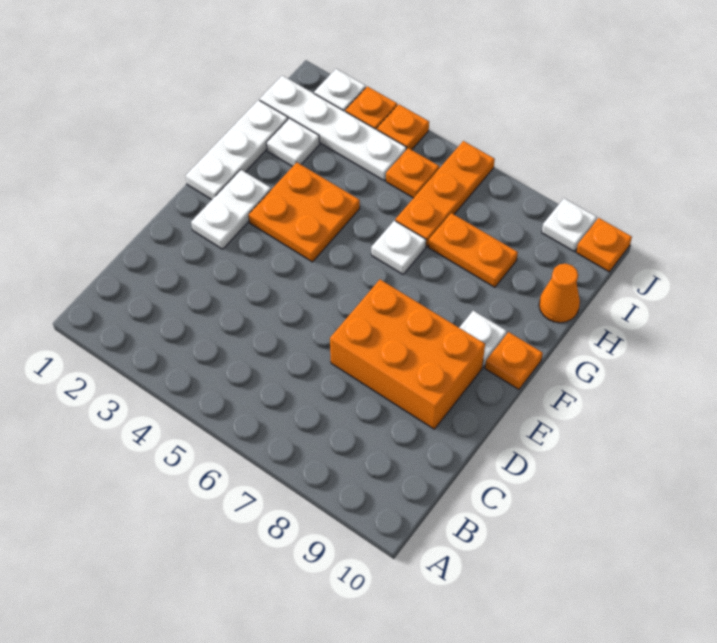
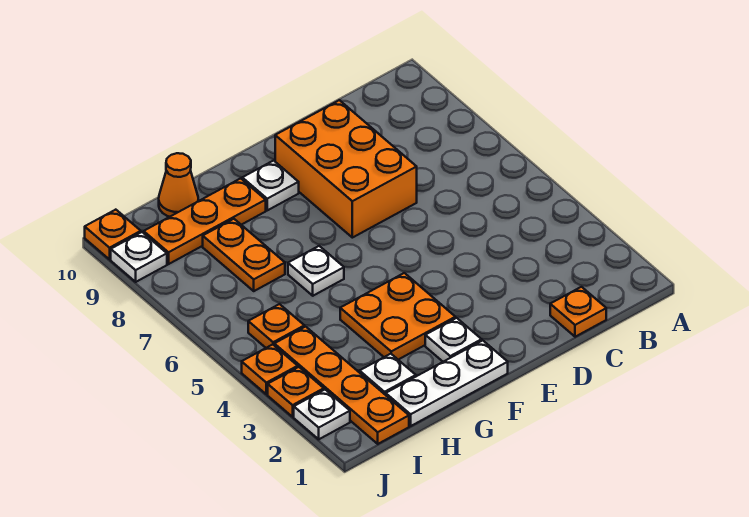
white plate E2:F2 level 1 -> white plate F2 level 1
orange plate F10 level 1 -> orange plate C1 level 1
orange plate H6:J6 level 1 -> orange plate G9:I9 level 1
white plate I1:I4 level 1 -> orange plate I1:I4 level 1

